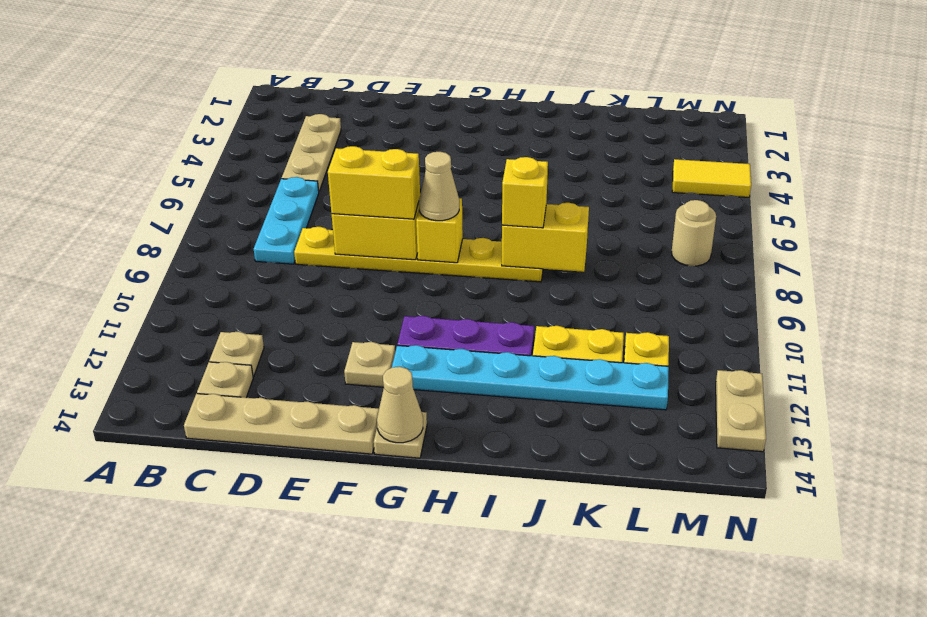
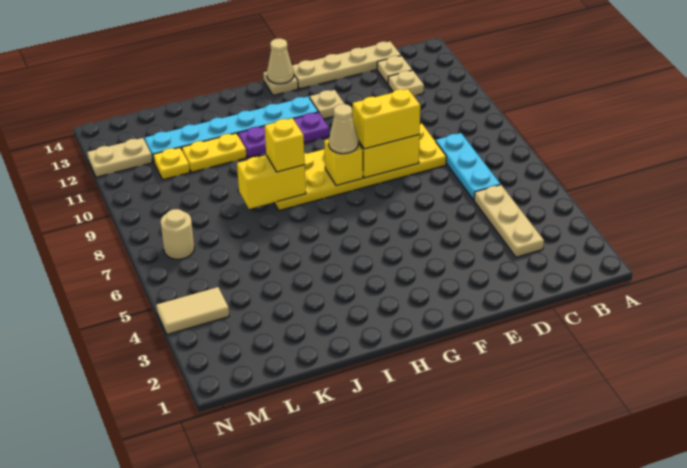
yellow plate D8:I8 level 1 -> yellow plate D8:I9 level 1
yellow tile M4:N4 level 1 -> tan tile M4:N4 level 1
tan plate N12:N13 level 1 -> tan plate M12:N12 level 1

